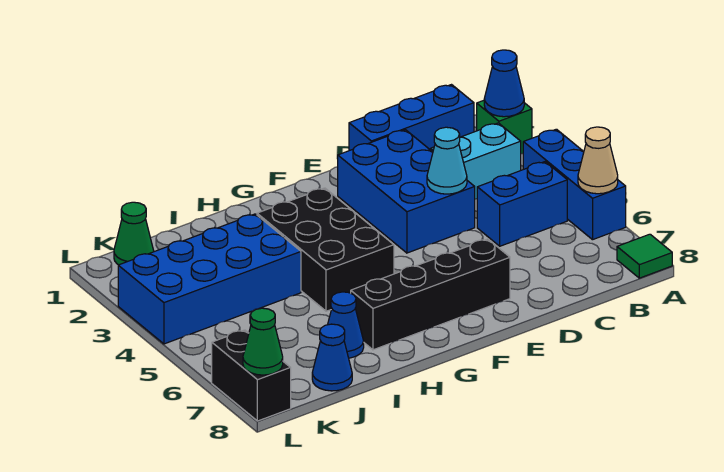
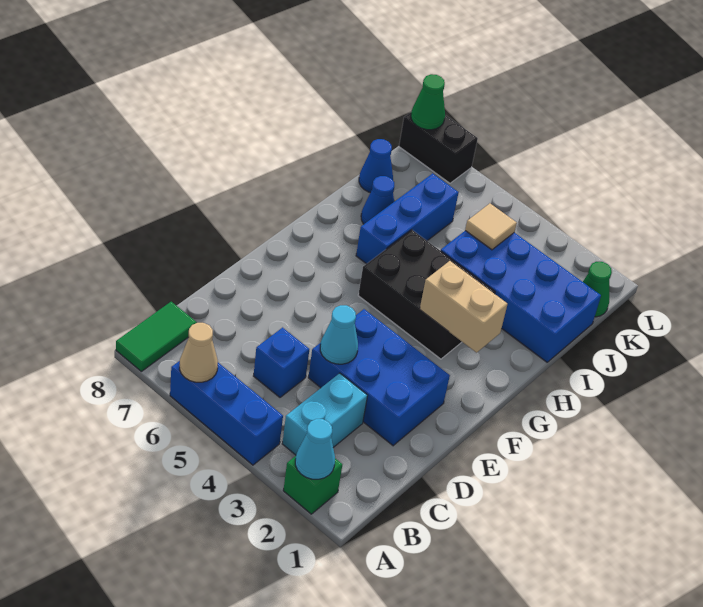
blue cone A2 level 2 -> cyan cone A2 level 2
green tile A8 level 1 -> green tile A8:B8 level 1
blue brick B1:D1 level 1 -> blue brick H6:J6 level 1
blue brick B5:C5 level 1 -> blue brick C5 level 1
black brick E7:H7 level 1 -> none
none -> tan brick G2:G3 level 2
blue brick I3:L4 level 1 -> blue brick I1:J4 level 1
none -> tan tile J4 level 2

